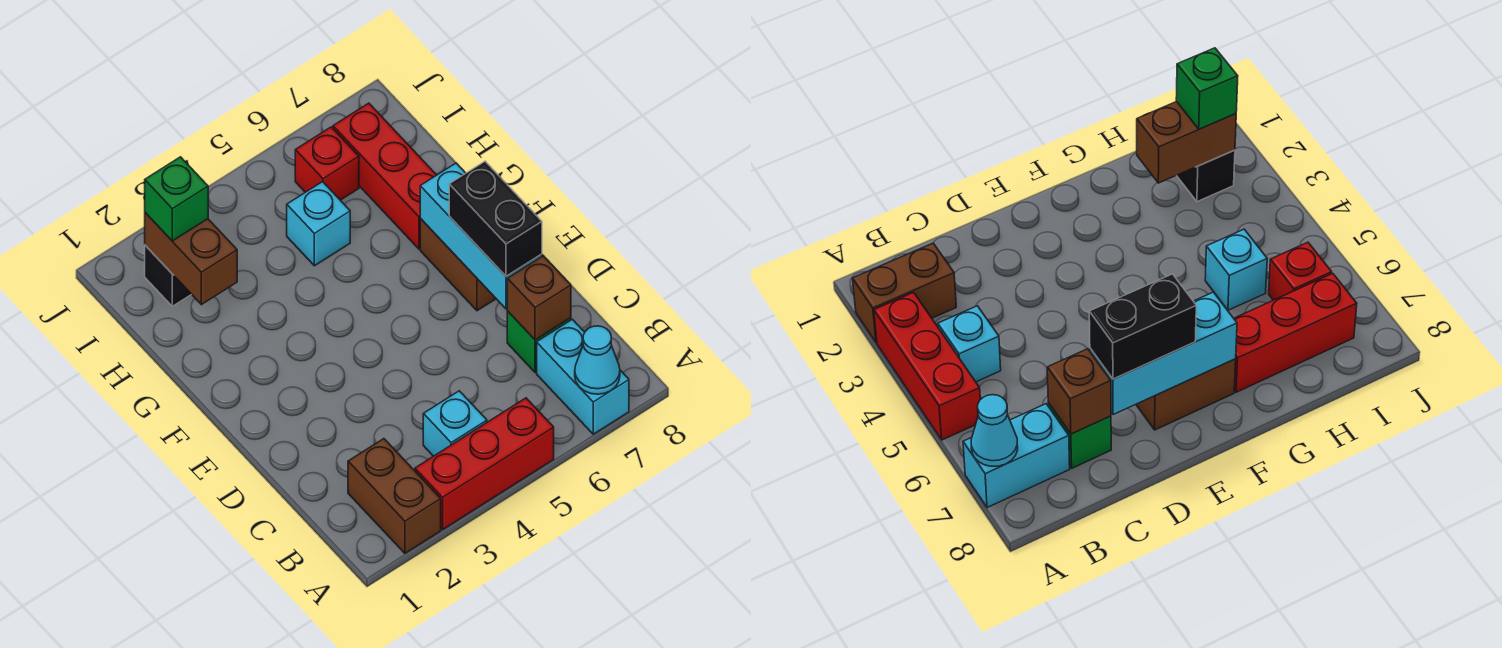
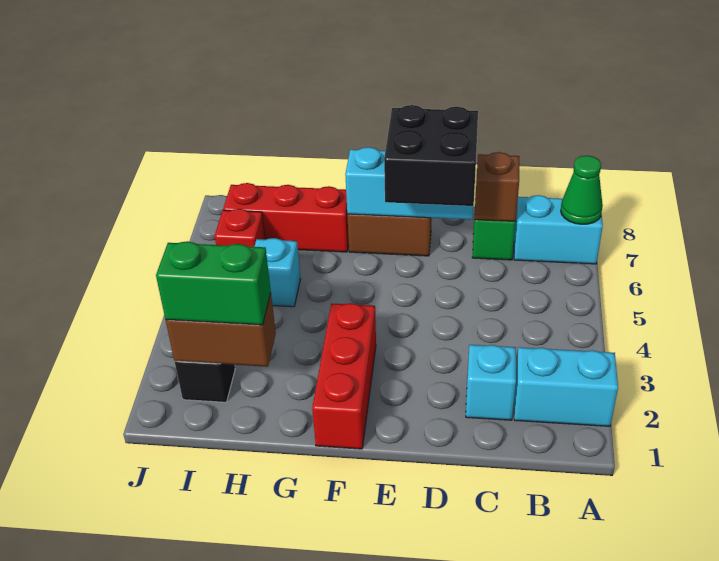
brown brick A2:B2 level 1 -> cyan brick A2:B2 level 1
red brick A3:A5 level 1 -> red brick F1:F3 level 1
cyan cone A7 level 2 -> green cone A7 level 2
cyan brick B4 level 1 -> cyan brick C2 level 1
black brick D7:E7 level 3 -> black brick D6:E7 level 3
green brick I2 level 3 -> green brick H2:I2 level 3

